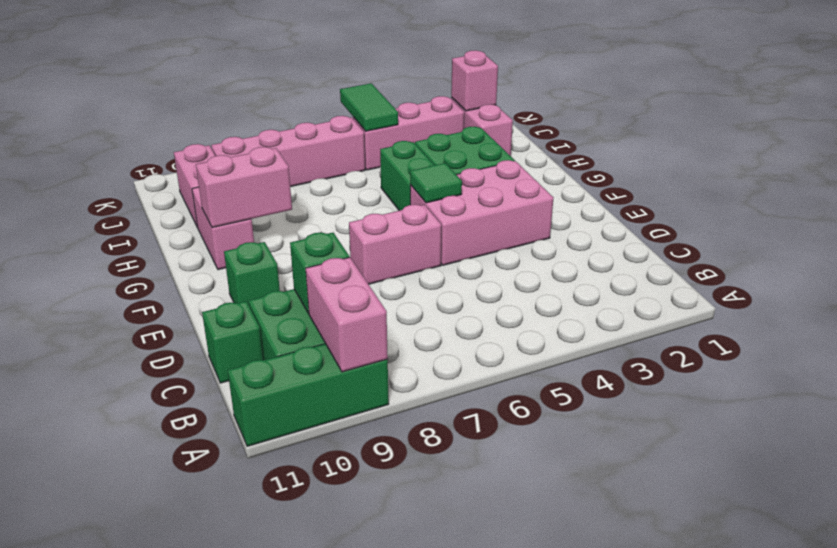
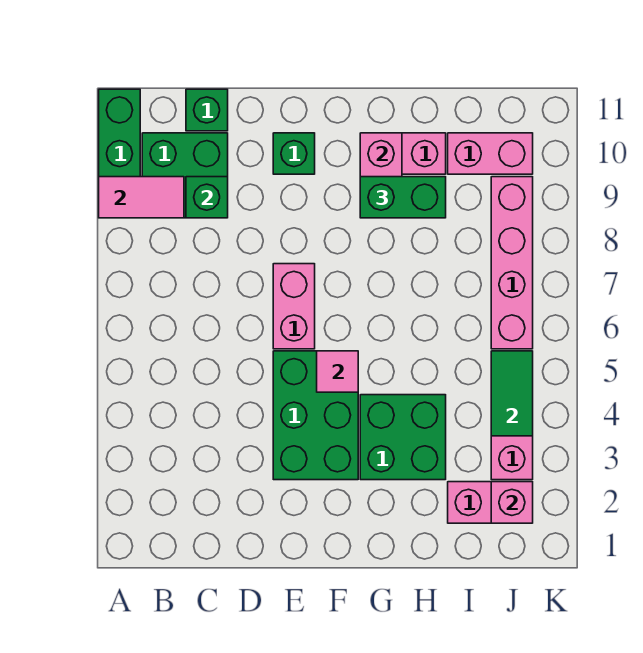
pink brick A9:B9 level 2 -> pink tile A9:B9 level 2
pink brick E3:F5 level 1 -> green brick E3:F5 level 1
green tile F5 level 2 -> pink tile F5 level 2
green brick G5:H5 level 1 -> green brick G9:H9 level 3
green tile J5:K5 level 2 -> green tile J4:J5 level 2

